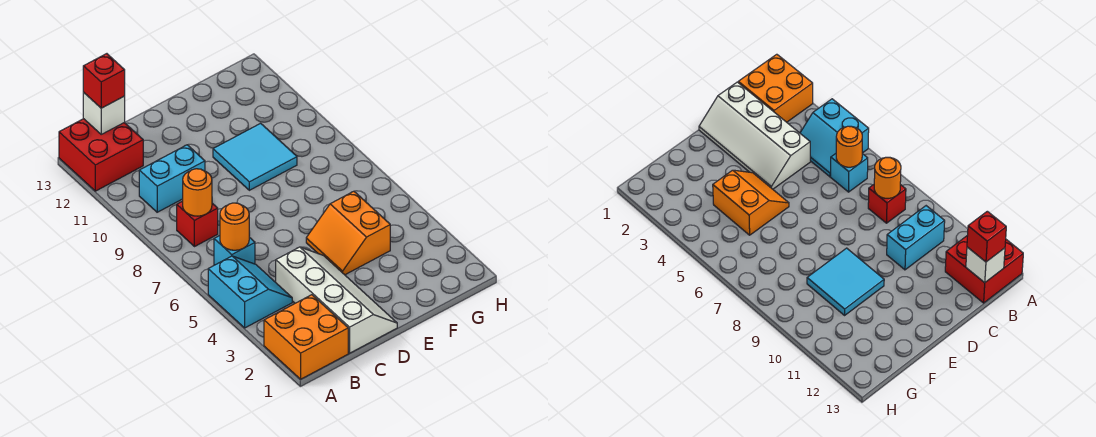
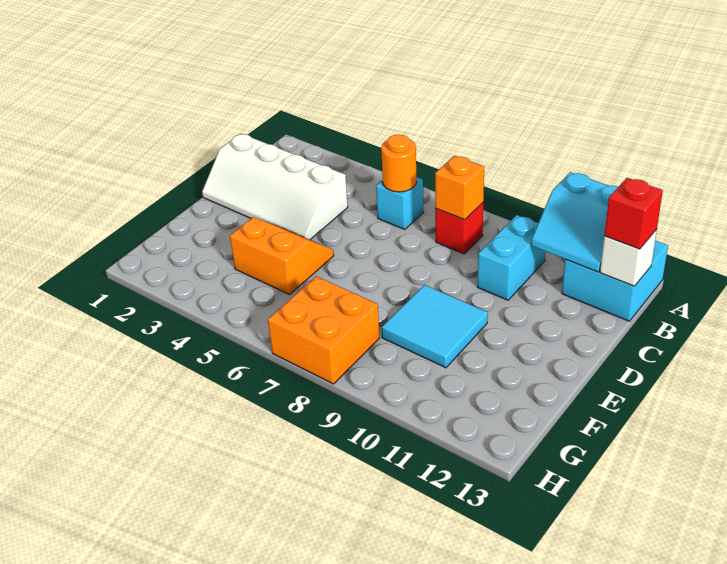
orange brick A1:B2 level 1 -> orange brick G7:H8 level 1
cyan slope A4:B5 level 1 top A -> cyan slope A11:B12 level 2 top A
red brick A12:B13 level 1 -> cyan brick A12:B13 level 1
orange round brick B8 level 2 -> orange brick B8 level 2

